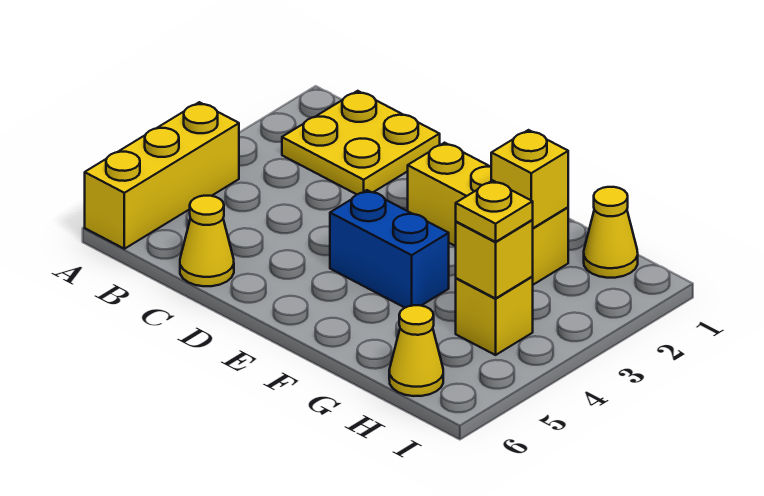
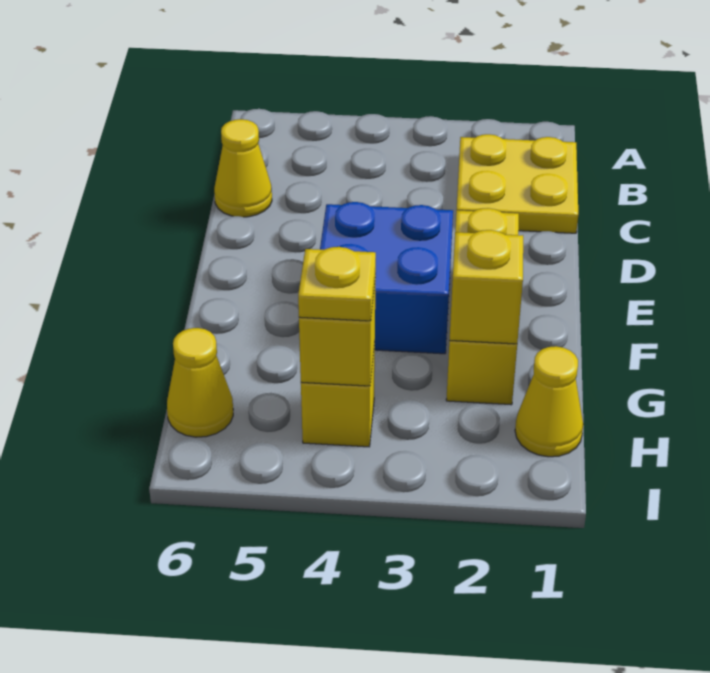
yellow brick A4:A6 level 1 -> none
blue brick E4:F4 level 1 -> blue brick E3:F4 level 1

